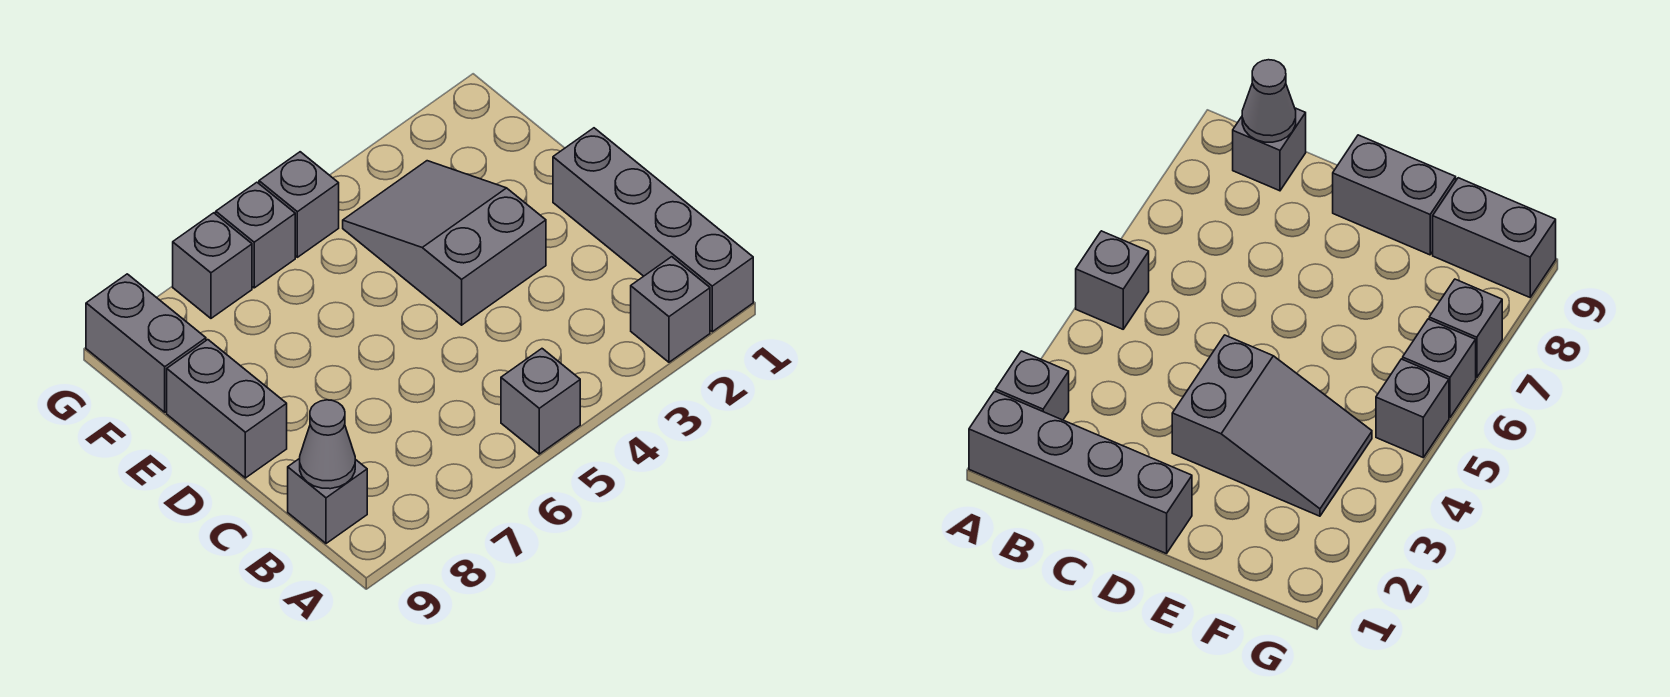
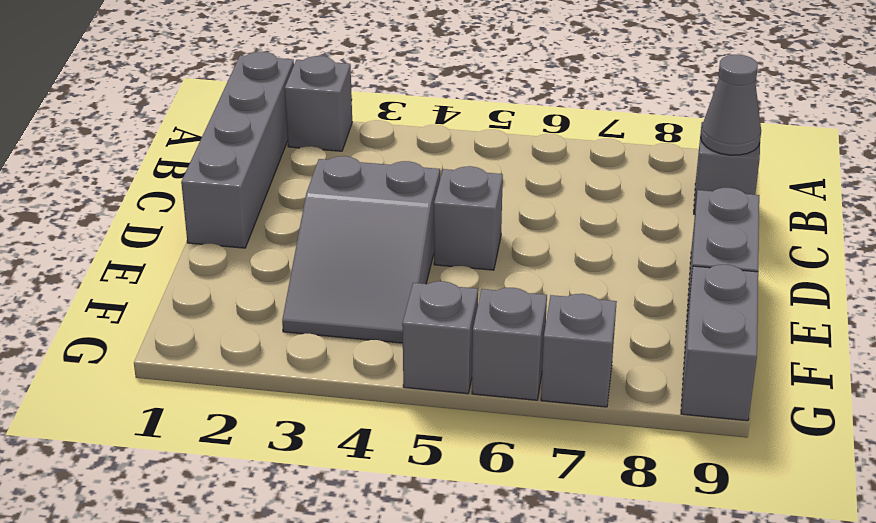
grey brick A5 level 1 -> grey brick D5 level 1

